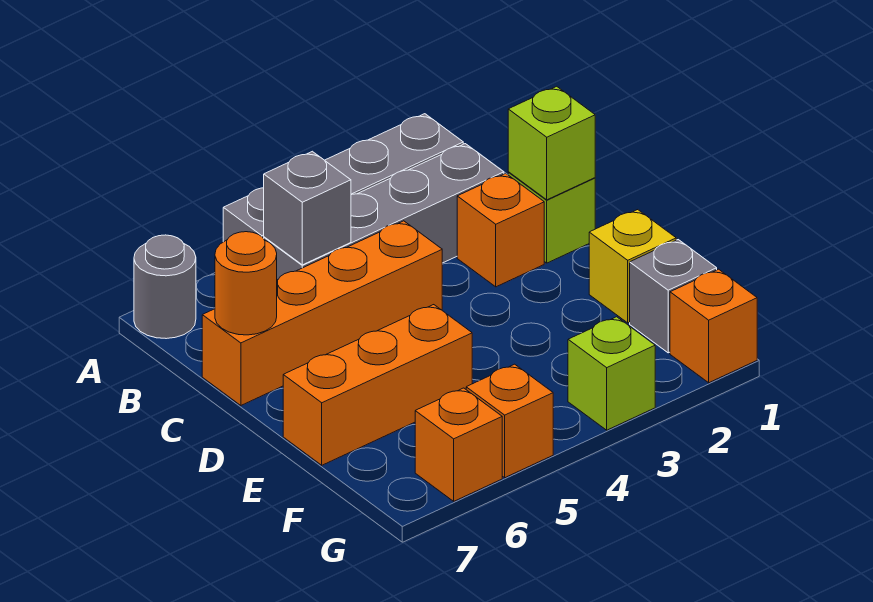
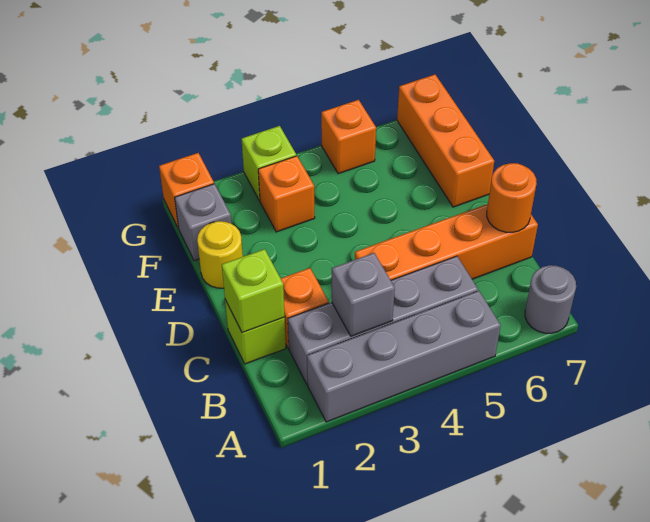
grey brick B5 level 2 -> grey brick B3 level 2
yellow brick E1 level 1 -> yellow round brick E1 level 1
orange brick E5:E7 level 1 -> orange brick E7:G7 level 1
orange brick G6 level 1 -> orange brick F3 level 1

